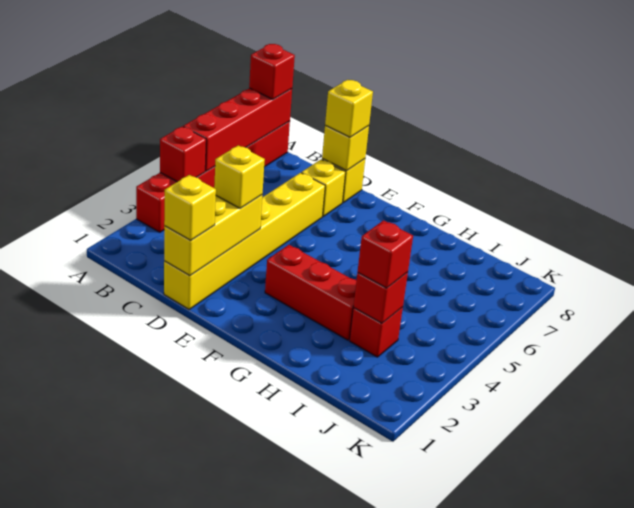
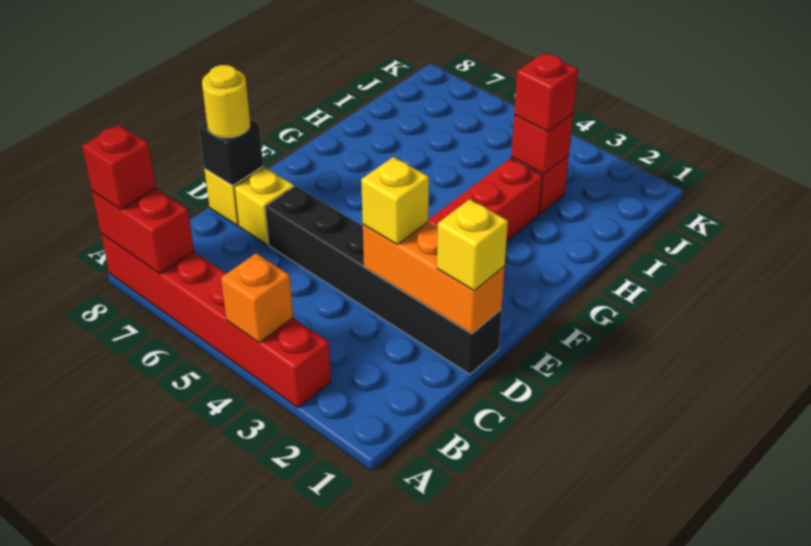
red brick A4 level 2 -> orange brick A4 level 2
red brick A5:A8 level 2 -> red brick A7:A8 level 2
yellow brick D1:D6 level 1 -> black brick D1:D6 level 1
yellow brick D1:D3 level 2 -> orange brick D1:D3 level 2
yellow brick D8 level 2 -> black brick D8 level 2
yellow brick D8 level 3 -> yellow round brick D8 level 3

